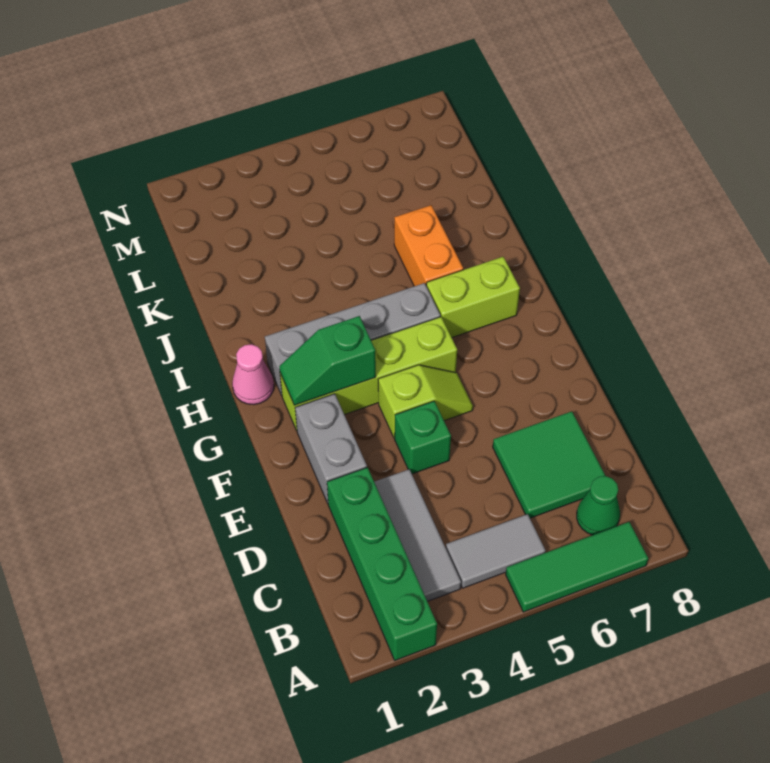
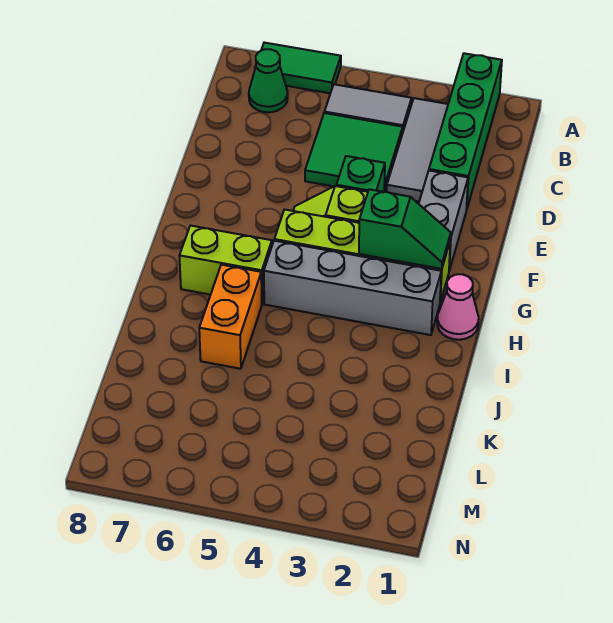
green tile A5:A7 level 1 -> green tile A6:A7 level 1
green tile C6:D7 level 1 -> green tile C4:D5 level 1

